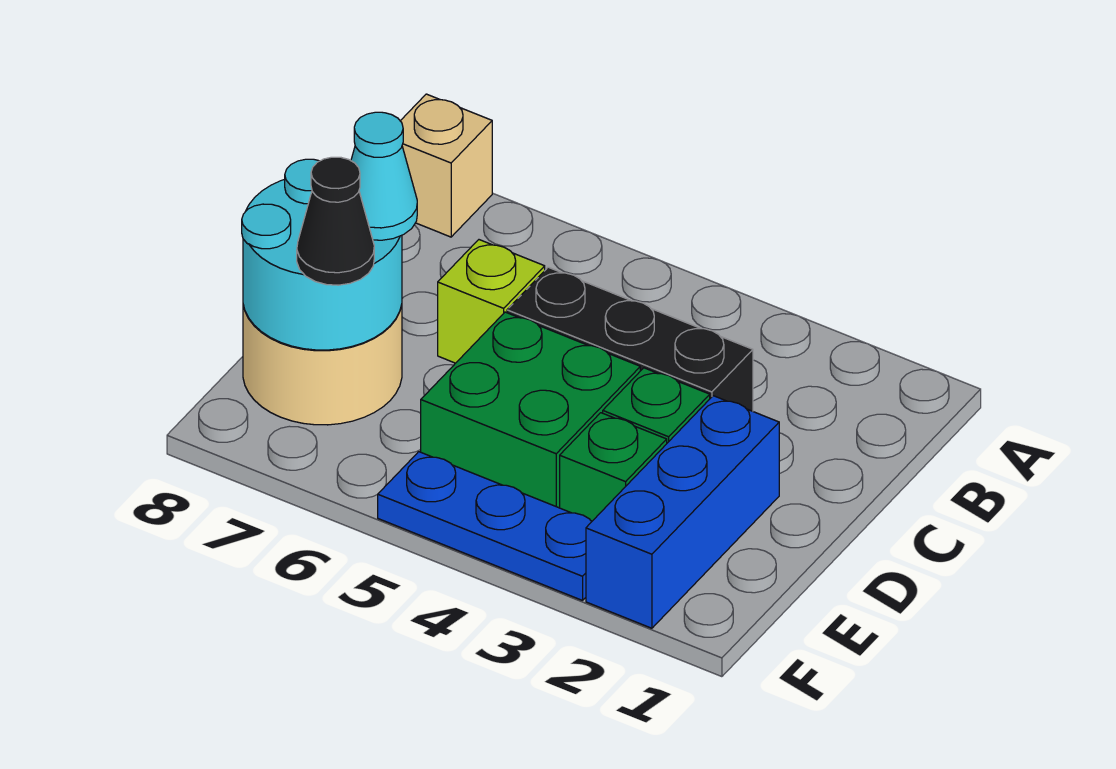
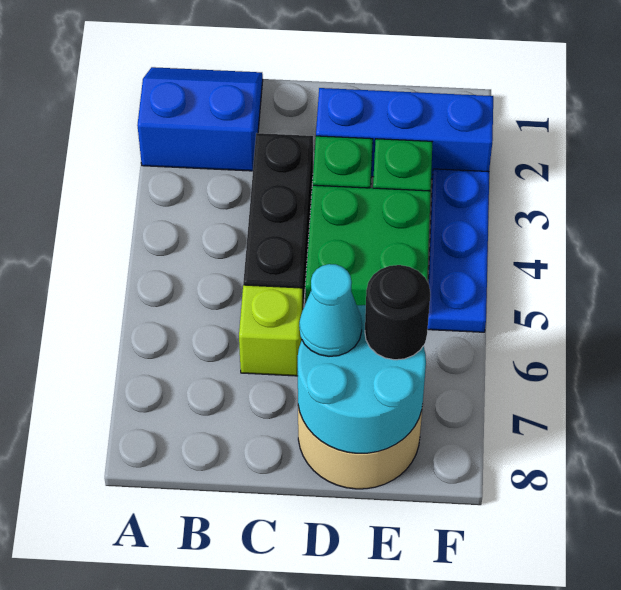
none -> blue slope A1:B2 level 1 top 2
tan brick A8 level 1 -> none
black cone E7 level 3 -> black round brick E7 level 3

